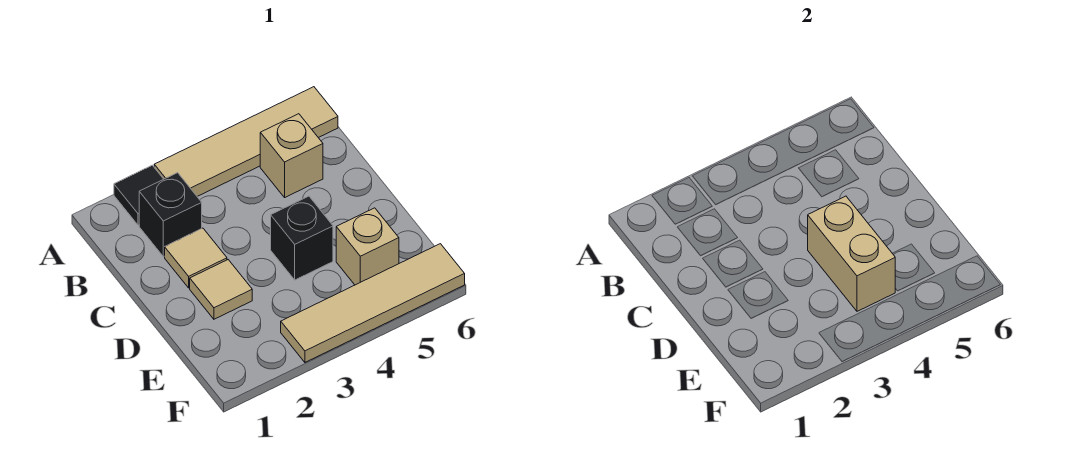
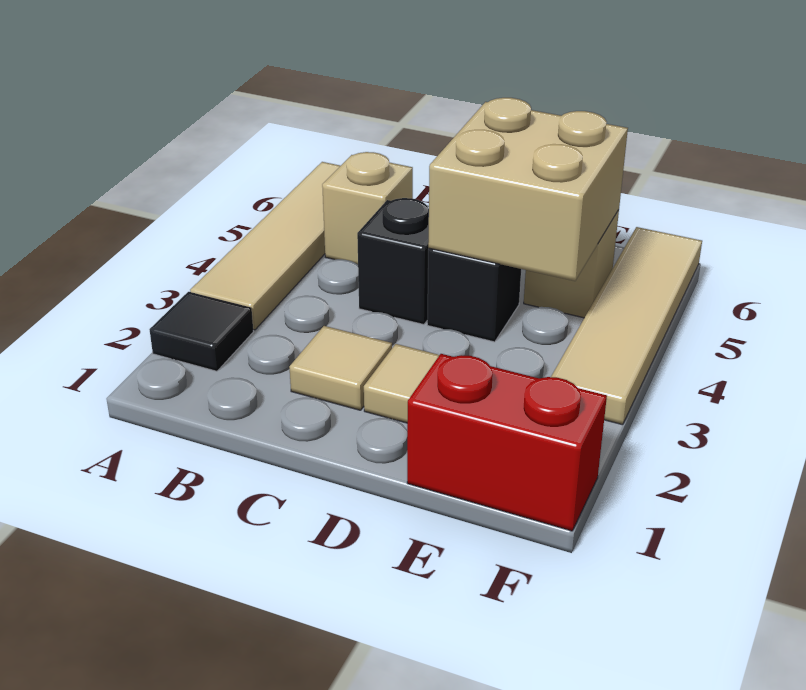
black brick B2 level 1 -> black brick C4 level 1
tan brick D4:E4 level 2 -> tan brick D4:E5 level 2
none -> red brick E1:F1 level 1

